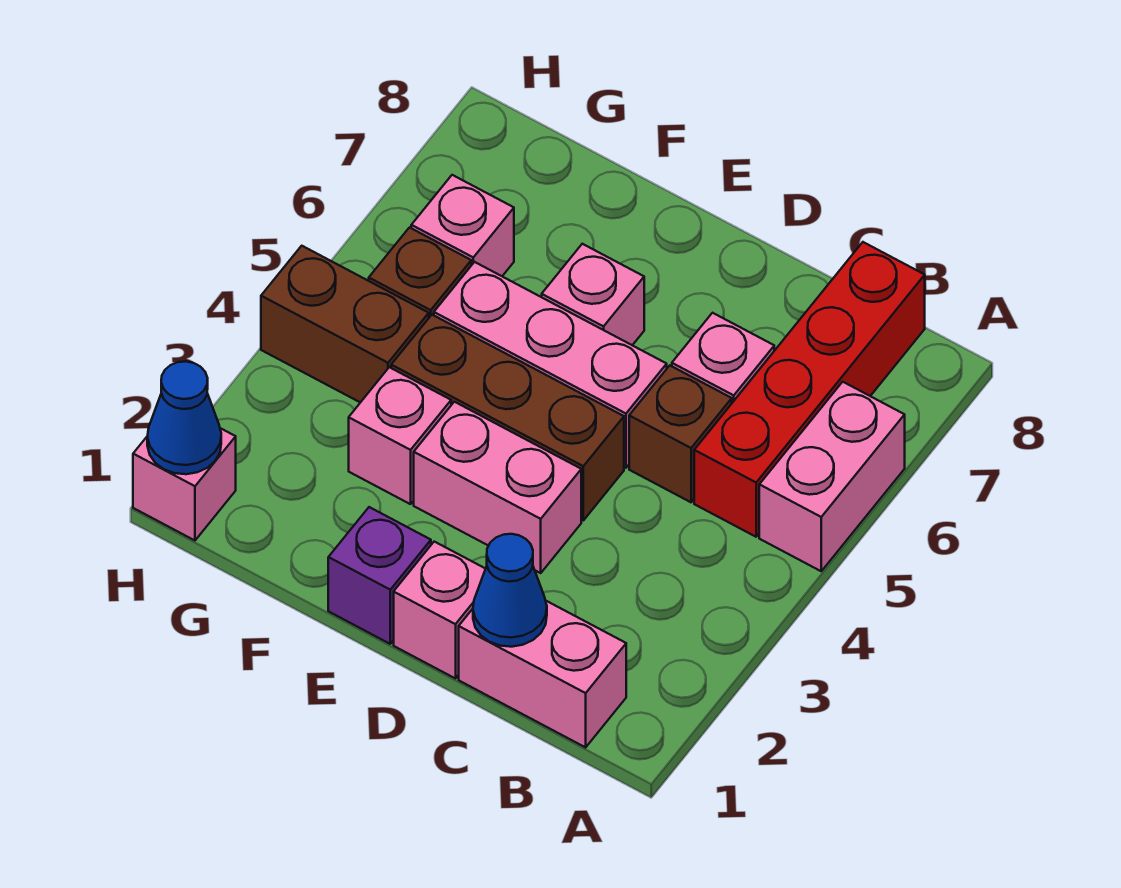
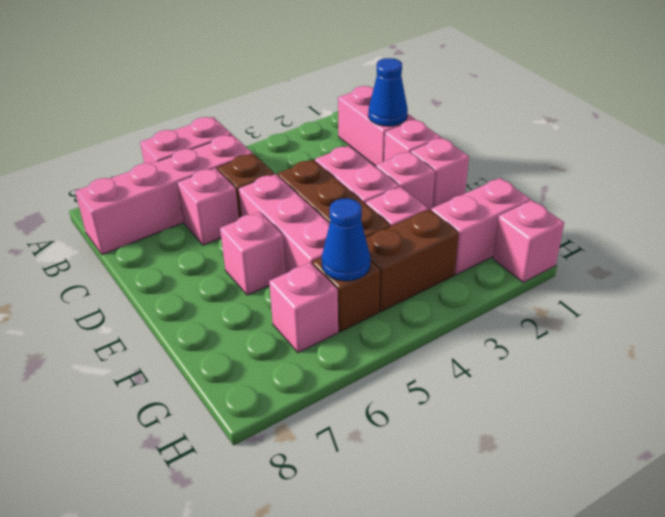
red brick B5:B8 level 1 -> pink brick B5:B8 level 1
purple brick E1 level 1 -> pink brick E1 level 1
none -> pink brick E2 level 1
none -> pink brick G1:G2 level 1
brown brick G4:H4 level 1 -> brown brick G3:G4 level 1
blue cone H1 level 2 -> blue cone G5 level 2

